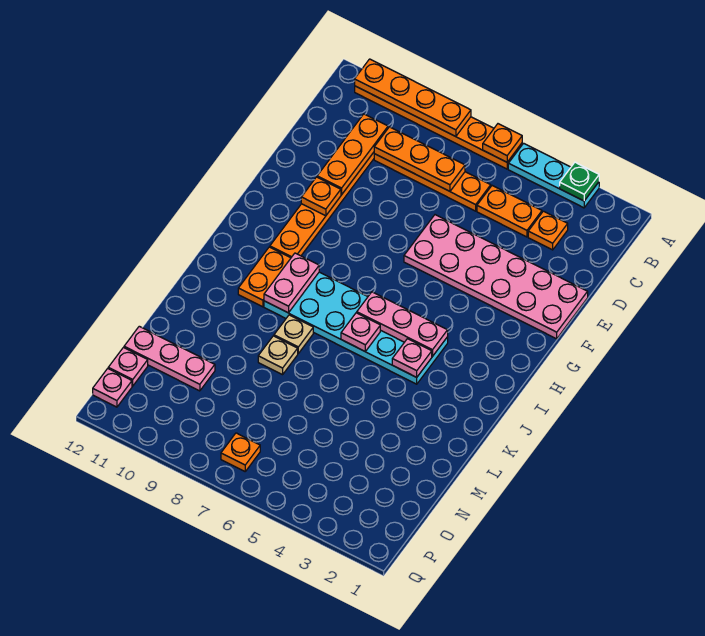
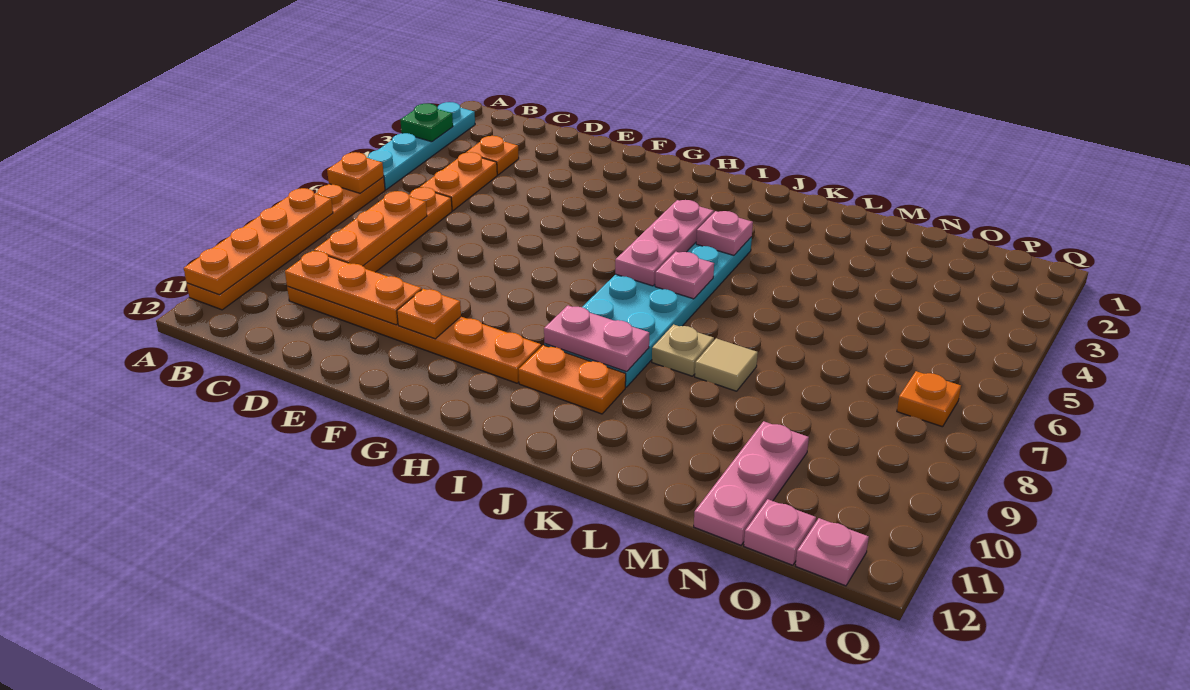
cyan plate A3:A5 level 1 -> cyan plate A2:A5 level 1
pink plate E1:F6 level 1 -> none
tan plate L8 level 1 -> tan tile L8 level 1

